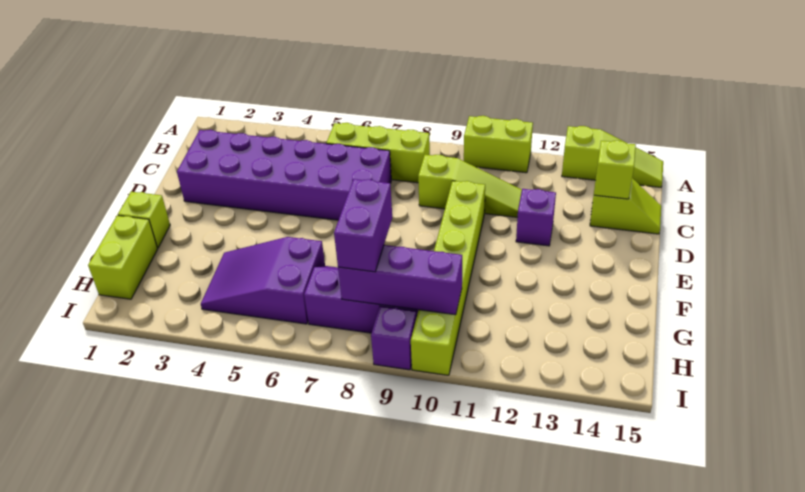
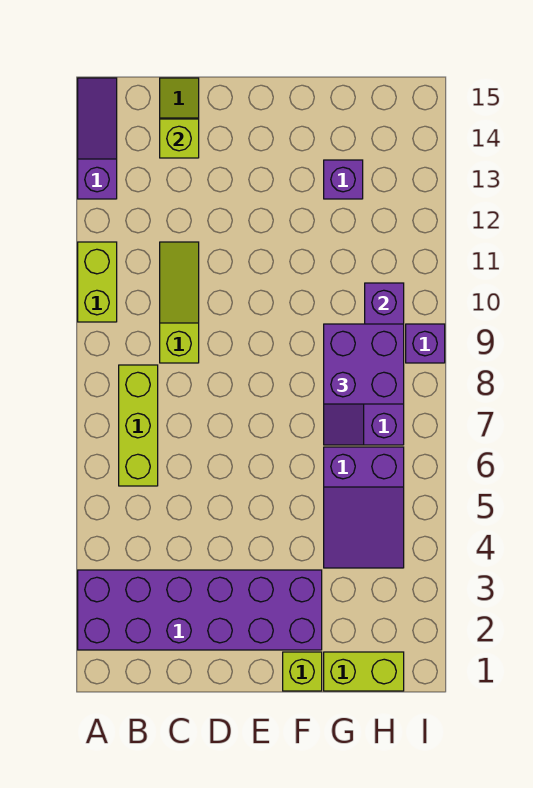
lime slope A13:A15 level 1 top 13 -> purple slope A13:A15 level 1 top 13
purple brick C2:D7 level 1 -> purple brick A2:F3 level 1
lime brick D10:I10 level 1 -> none
purple brick D12 level 1 -> purple brick G13 level 1
purple brick G8:H8 level 3 -> purple brick G8:H9 level 3

